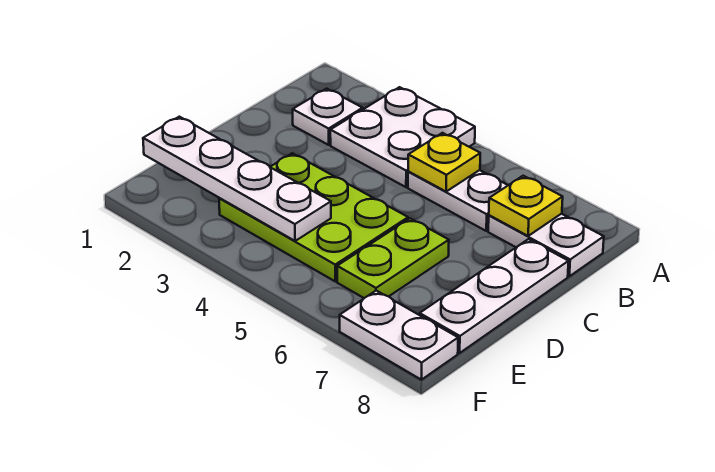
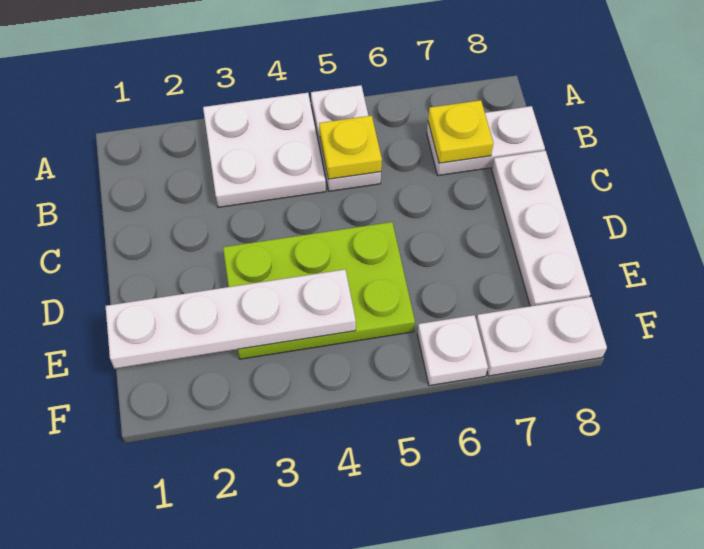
white plate B2 level 1 -> white plate F6 level 1
white plate B5:B6 level 1 -> white plate A5:B5 level 1
lime plate D6:E6 level 1 -> none

